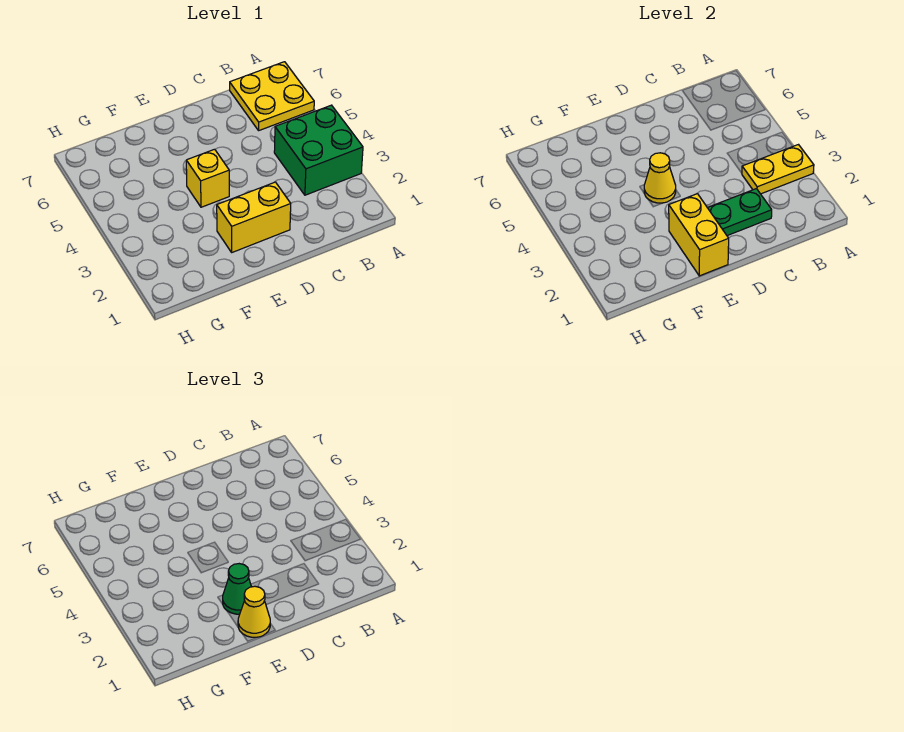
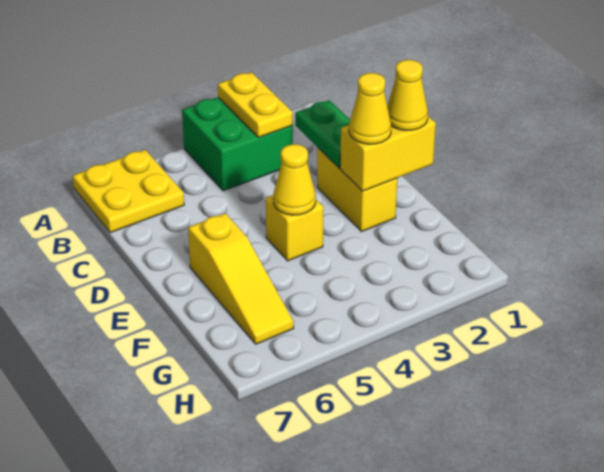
green cone E2 level 3 -> yellow cone E2 level 3
none -> yellow slope E6:G6 level 1 top E

